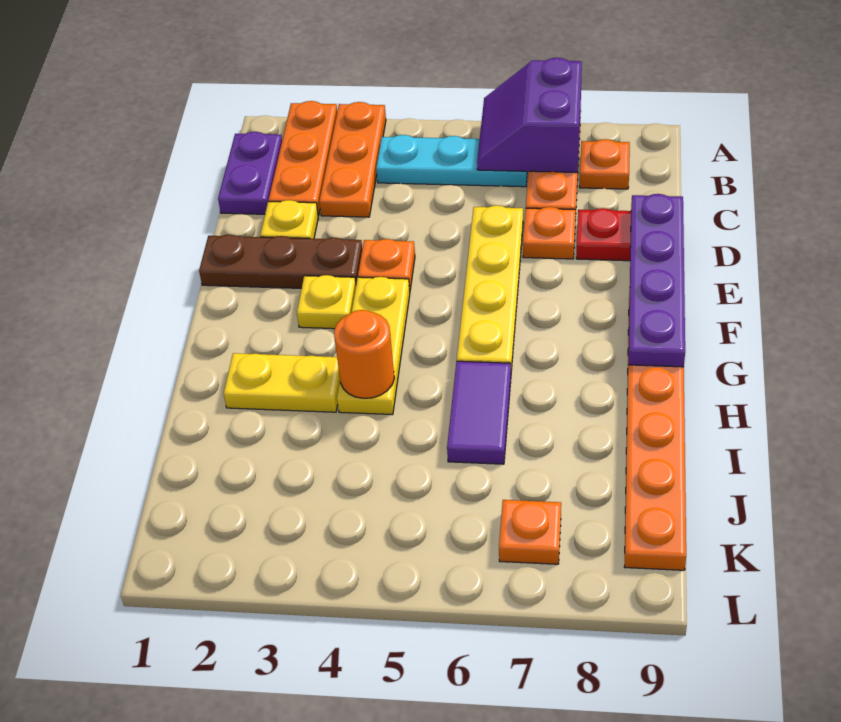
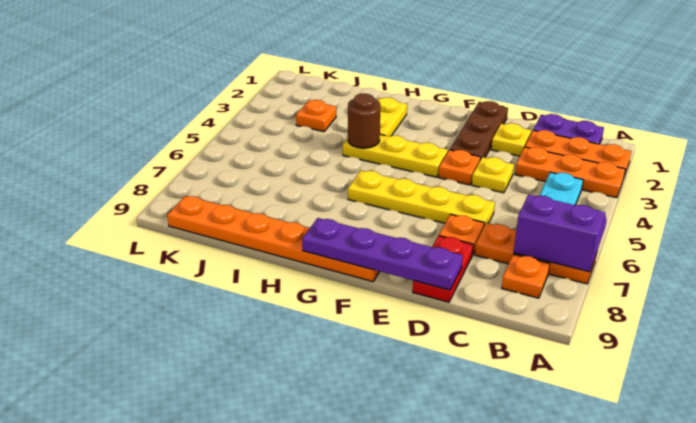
yellow plate F3 level 1 -> yellow plate D4 level 1
orange round brick H4 level 2 -> brown round brick H4 level 2
purple tile H6:I6 level 1 -> none
orange plate K7 level 1 -> orange plate J3 level 1

